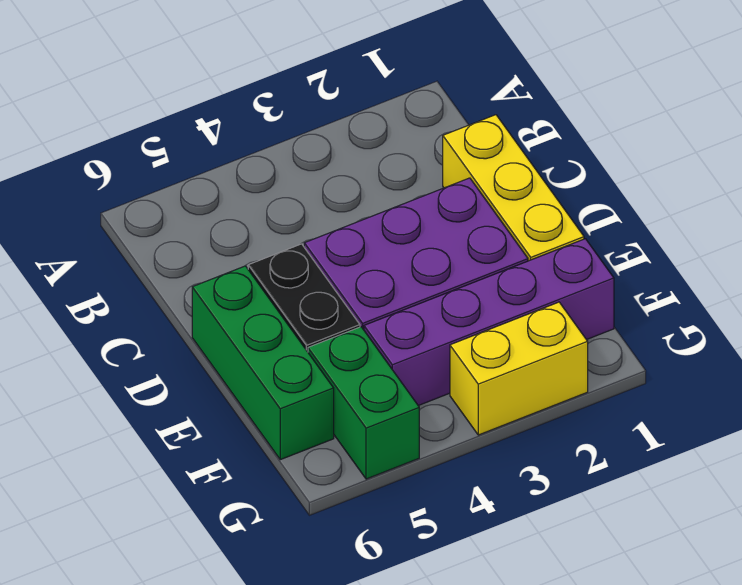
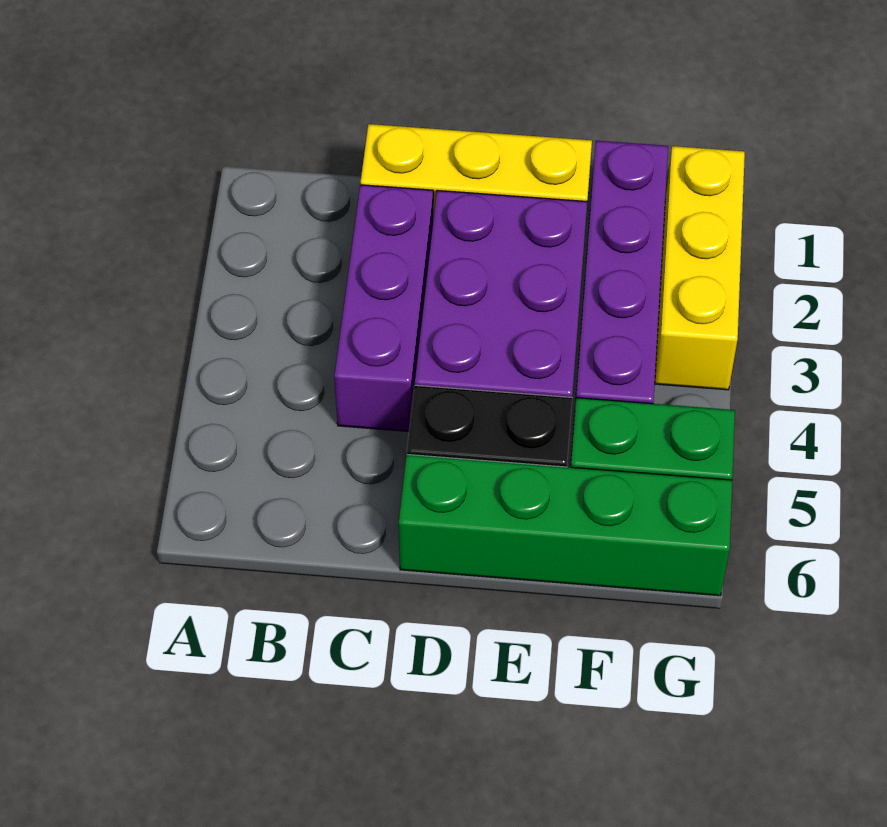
none -> purple brick C2:C4 level 1
green brick D6:F6 level 1 -> green brick D6:G6 level 1
yellow brick G2:G3 level 1 -> yellow brick G1:G3 level 1

